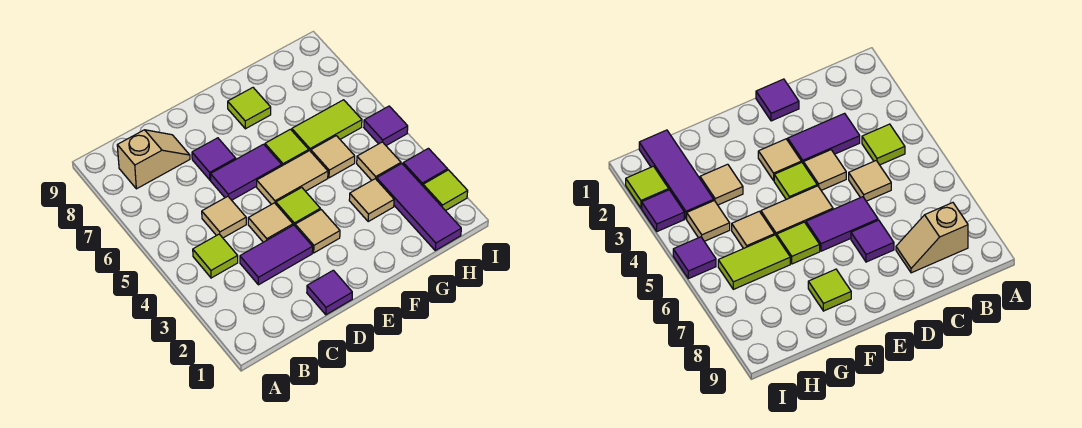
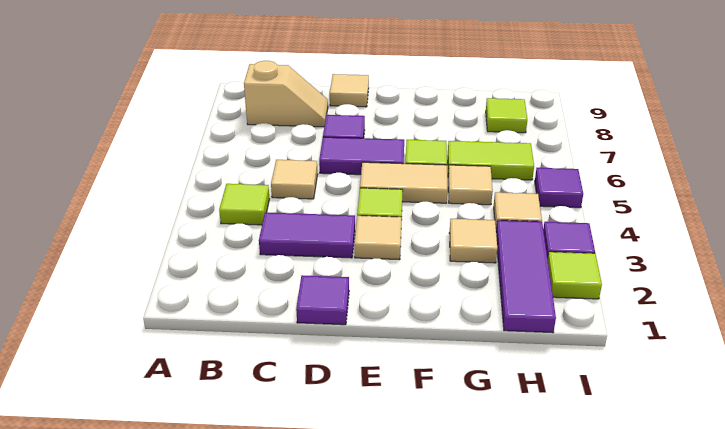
tan tile D4 level 1 -> tan tile D9 level 1
lime tile F8 level 1 -> lime tile H8 level 1

